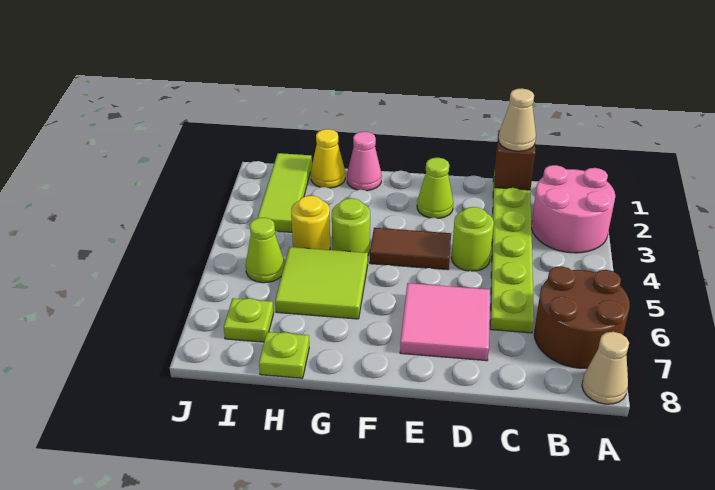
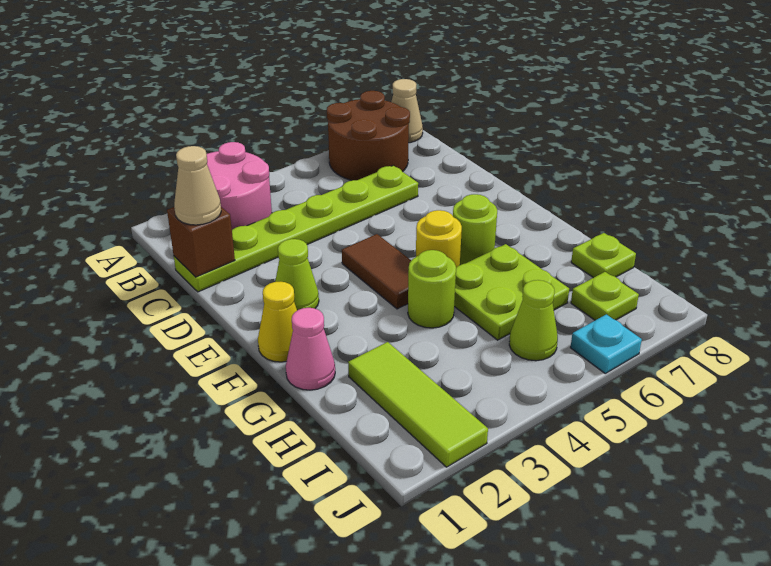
lime round brick D4 level 1 -> lime round brick F6 level 1
pink tile D6:E7 level 1 -> none
lime tile G5:H6 level 1 -> lime plate G5:H6 level 1
yellow cone H1 level 1 -> yellow cone F1 level 1
yellow round brick H4 level 1 -> yellow round brick F5 level 1
lime tile I1:I3 level 1 -> lime tile H2:J2 level 1
none -> cyan plate J6 level 1

